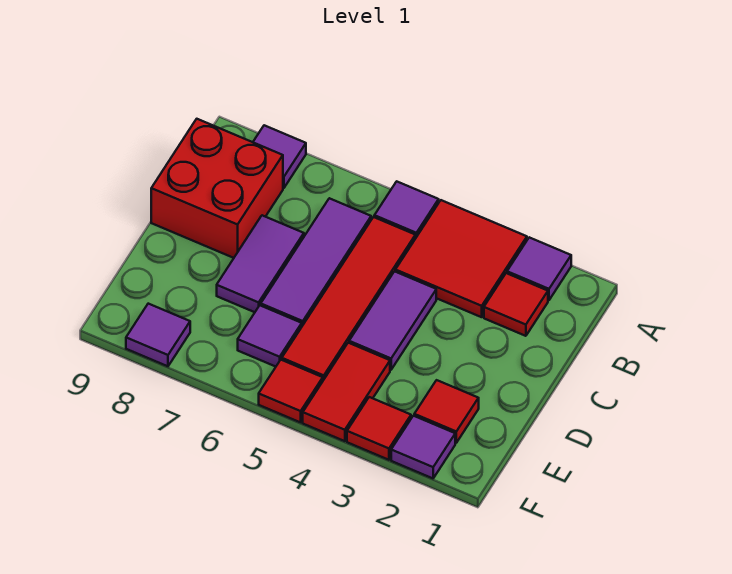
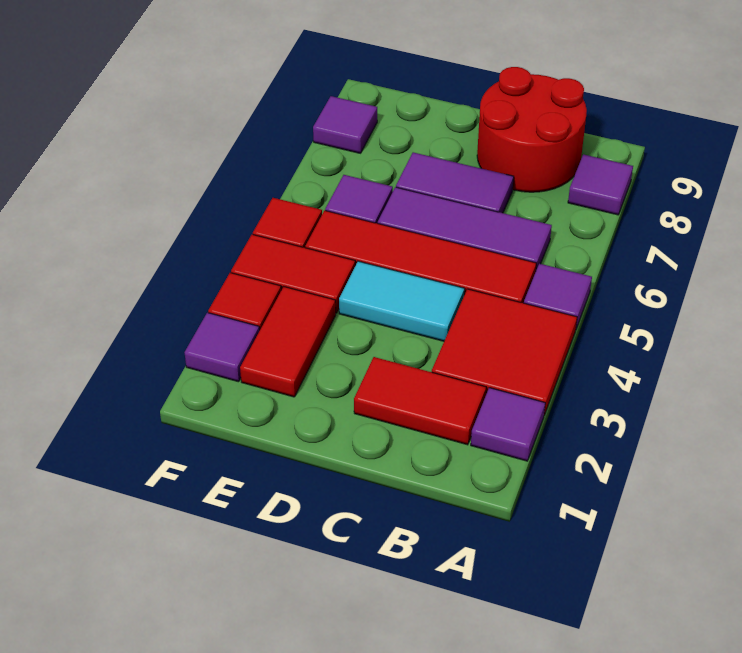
red tile B2 level 1 -> red tile B2:C2 level 1
red brick B8:C9 level 1 -> red round brick B8:C9 level 1
purple tile C4:D4 level 1 -> cyan tile C4:D4 level 1
red tile E2 level 1 -> red tile E2:E3 level 1

